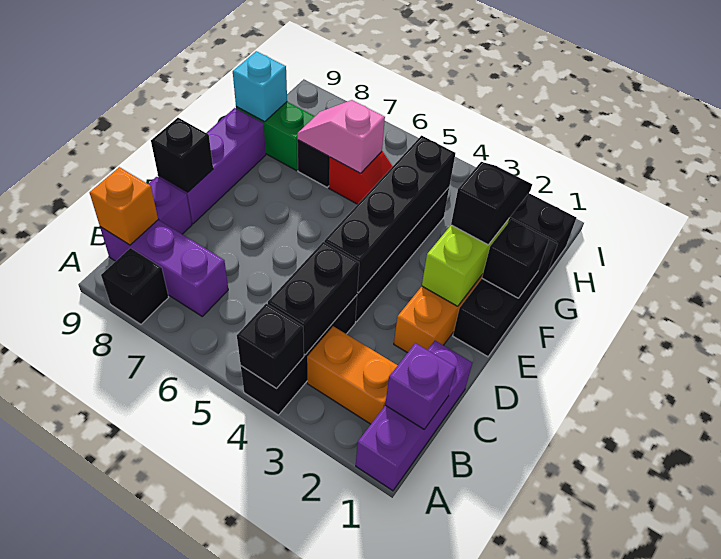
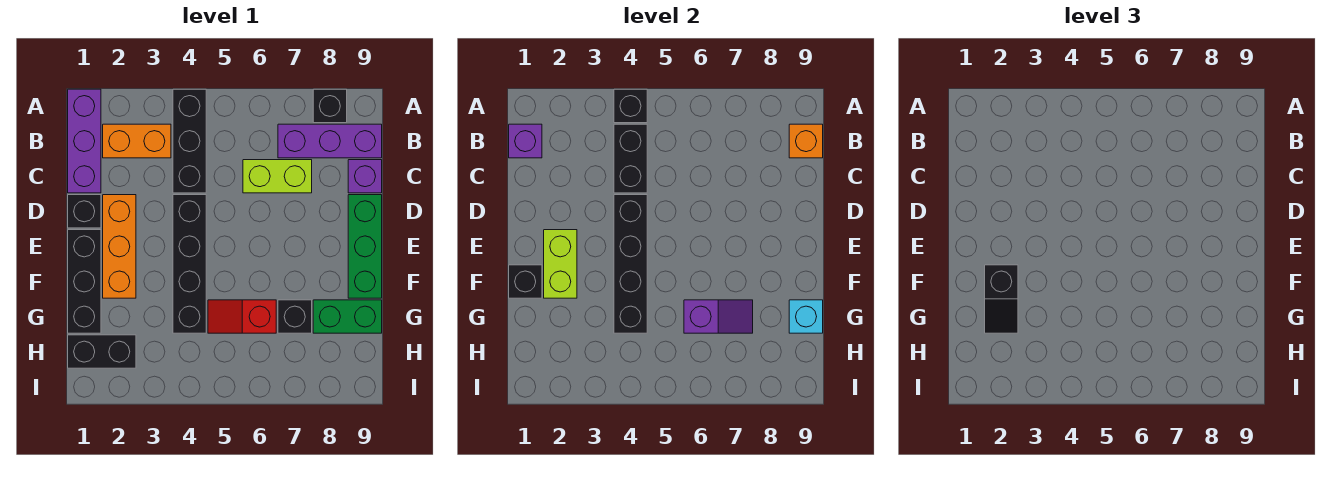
none -> lime brick C6:C7 level 1
purple brick D9:F9 level 1 -> green brick D9:F9 level 1
black brick D9 level 2 -> black brick D1 level 1
pink slope G6:G7 level 2 top 6 -> purple slope G6:G7 level 2 top 6

